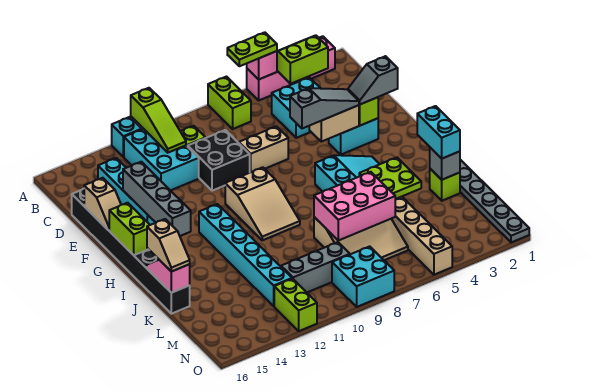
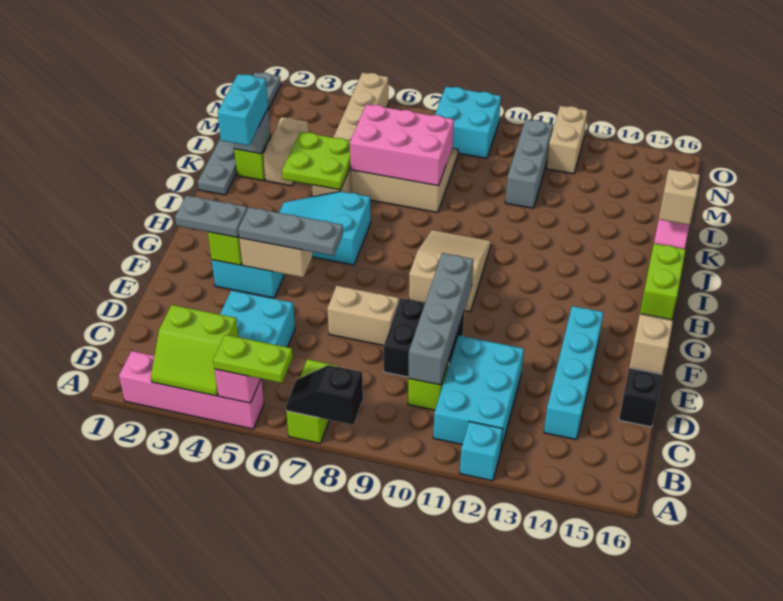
none -> black slope A7:A8 level 2 top 8
lime slope A11:C11 level 2 top A -> none
grey brick E14:H14 level 2 -> grey brick C10:F10 level 2
grey slope F2:F3 level 3 top 2 -> grey plate F2:F3 level 3
grey slope F4:F6 level 3 top 6 -> grey plate F4:F6 level 3
cyan brick H12:M12 level 1 -> none
none -> tan brick K3:L3 level 1
grey brick M9:M11 level 1 -> grey brick L11:N11 level 1
lime brick N12:O12 level 1 -> tan brick N12:O12 level 1

